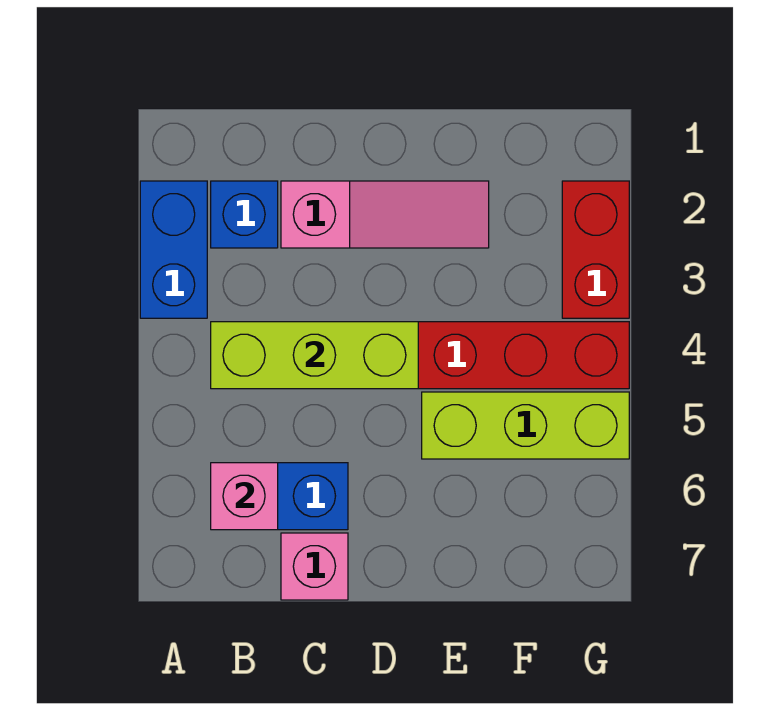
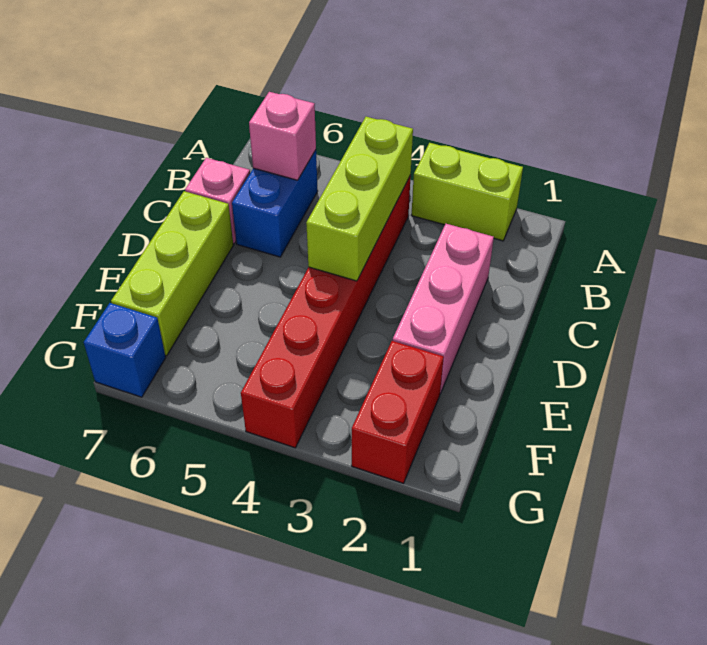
blue brick A2:A3 level 1 -> lime brick A2:A3 level 1
blue brick B2 level 1 -> blue brick G7 level 1
pink slope C2:E2 level 1 top C -> pink brick C2:E2 level 1
lime brick E5:G5 level 1 -> lime brick D7:F7 level 1
red brick G2:G3 level 1 -> red brick F2:G2 level 1

